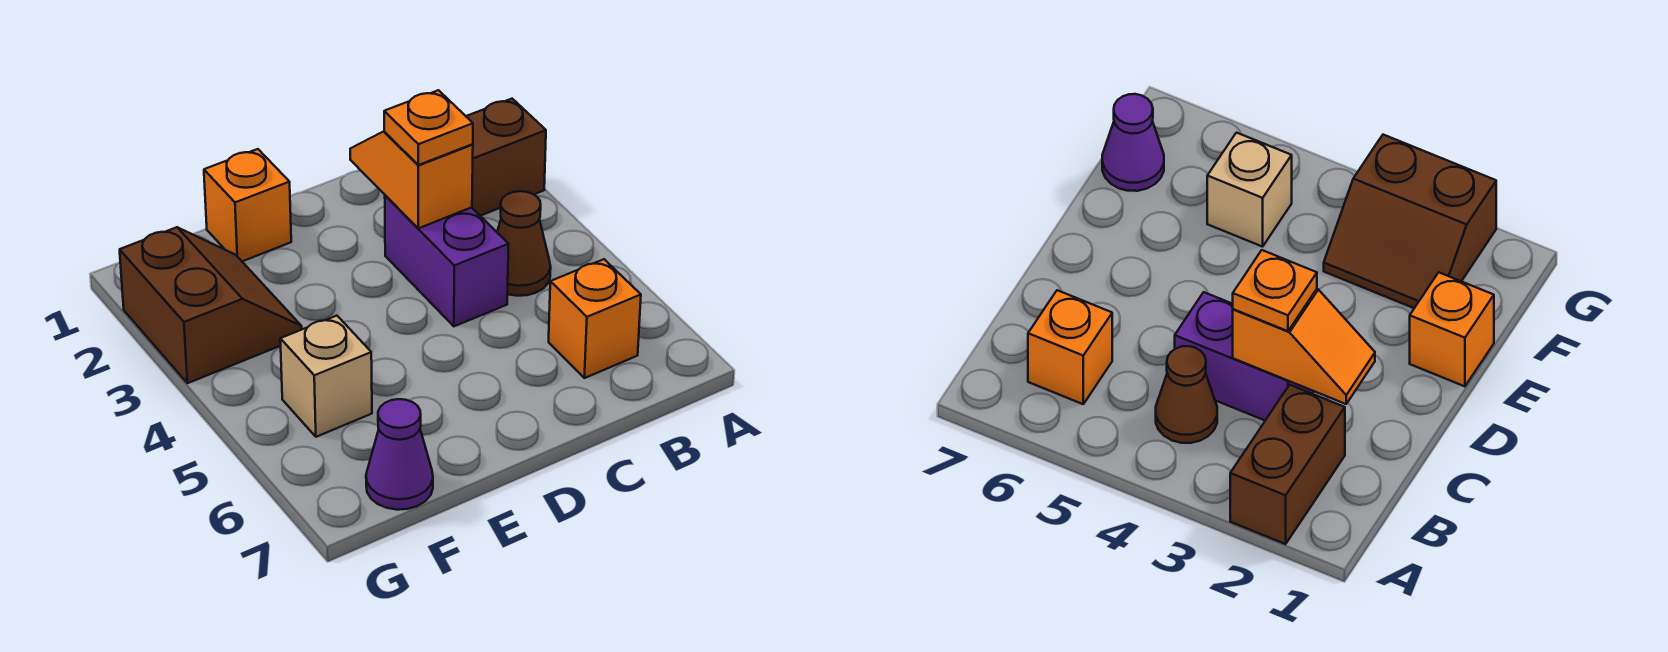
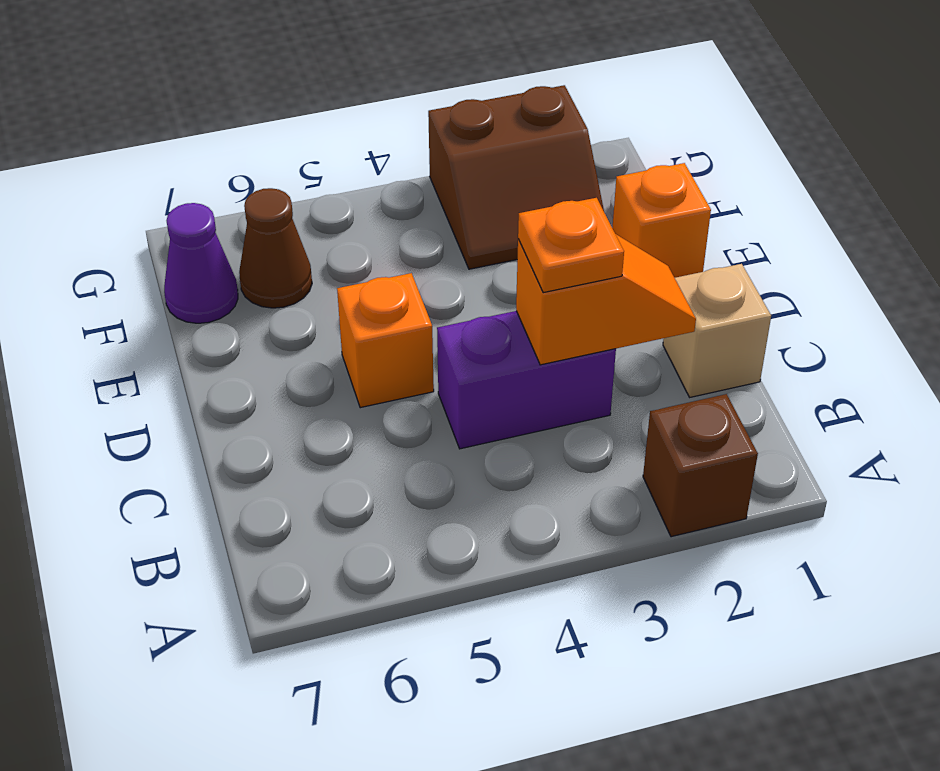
brown brick A2:B2 level 1 -> brown brick A2 level 1
brown cone B4 level 1 -> brown cone F6 level 1
orange brick B6 level 1 -> orange brick D5 level 1
tan brick F5 level 1 -> tan brick C1 level 1

